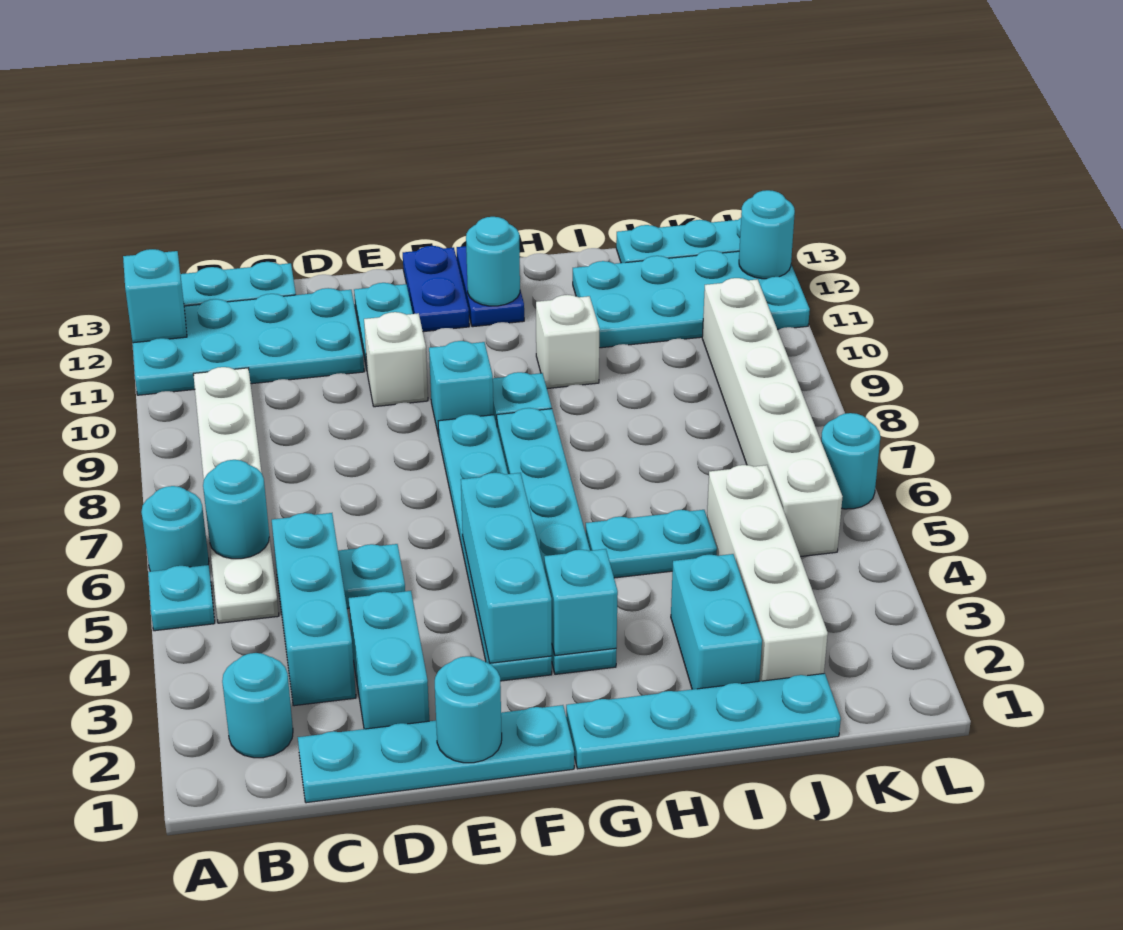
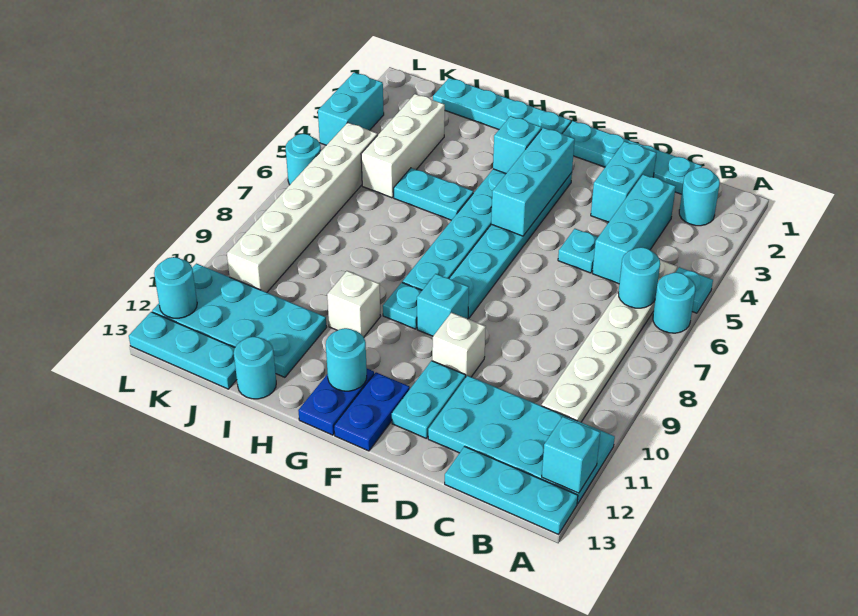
cyan round brick E1 level 2 -> cyan round brick I13 level 1
cyan brick I2:I3 level 1 -> cyan brick L3:L4 level 1
white brick J2:J5 level 1 -> white brick J3:J5 level 1

